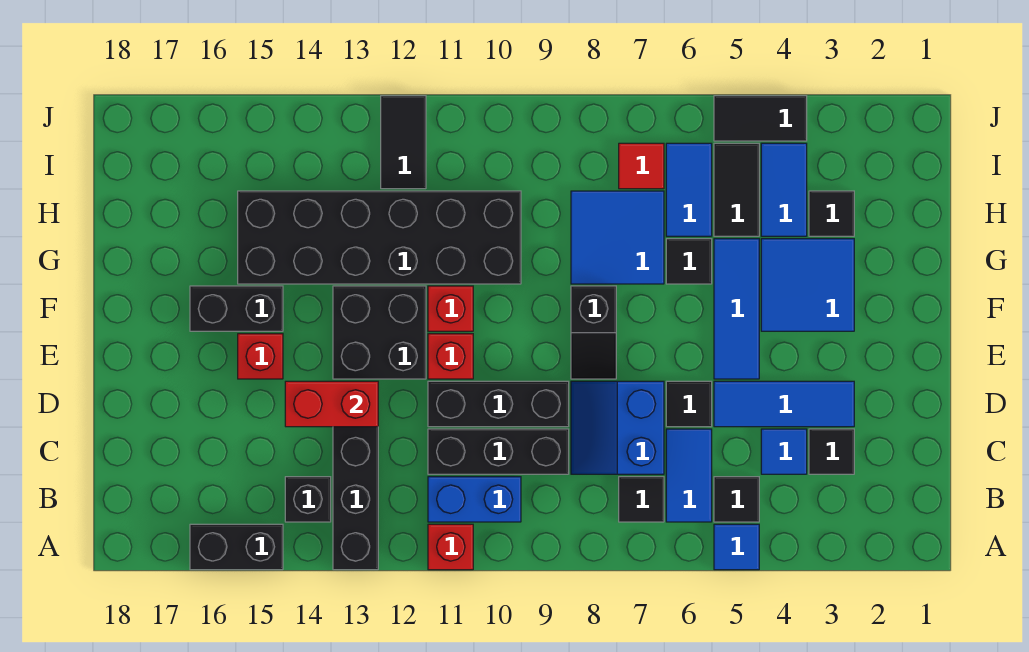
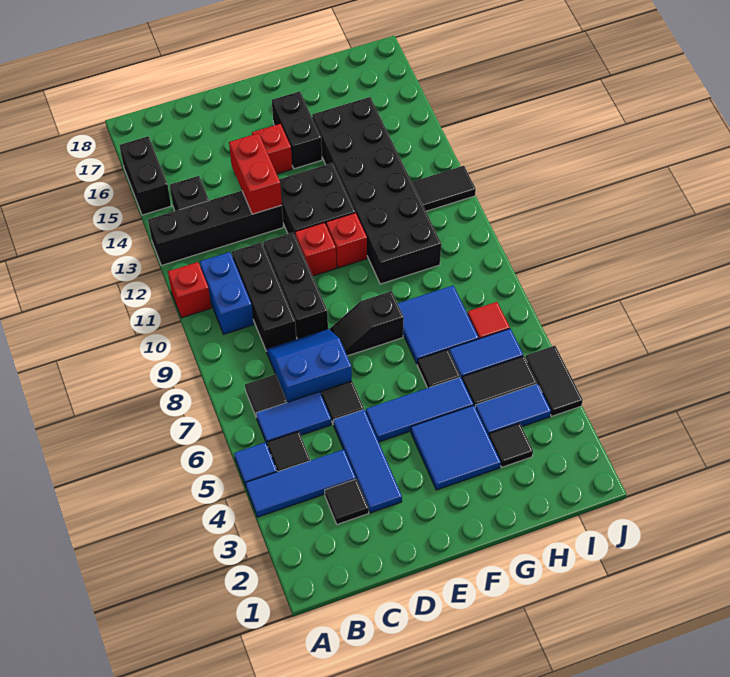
blue tile C4 level 1 -> blue tile A4:C4 level 1

